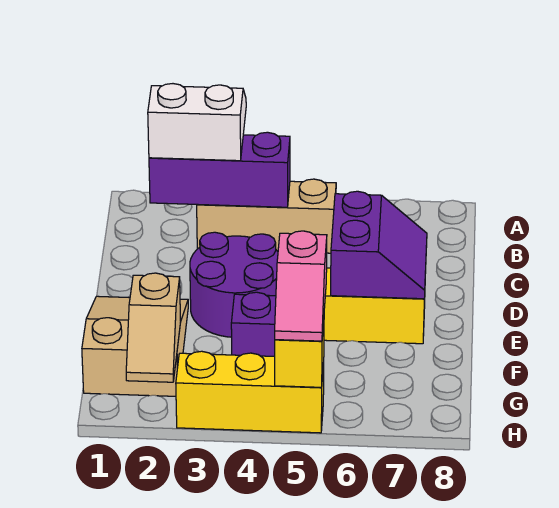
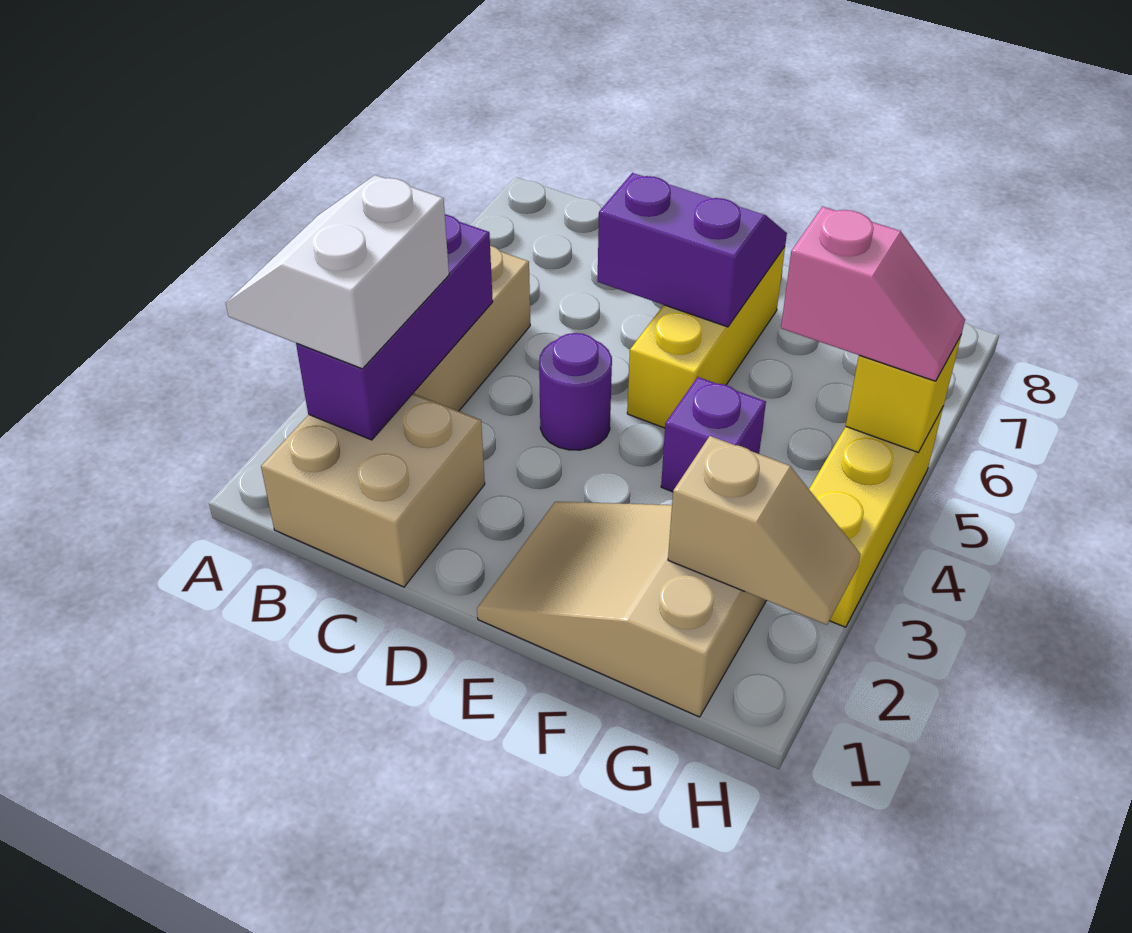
none -> tan brick B1:C2 level 1
purple round brick D3:E4 level 1 -> purple round brick D4 level 1

